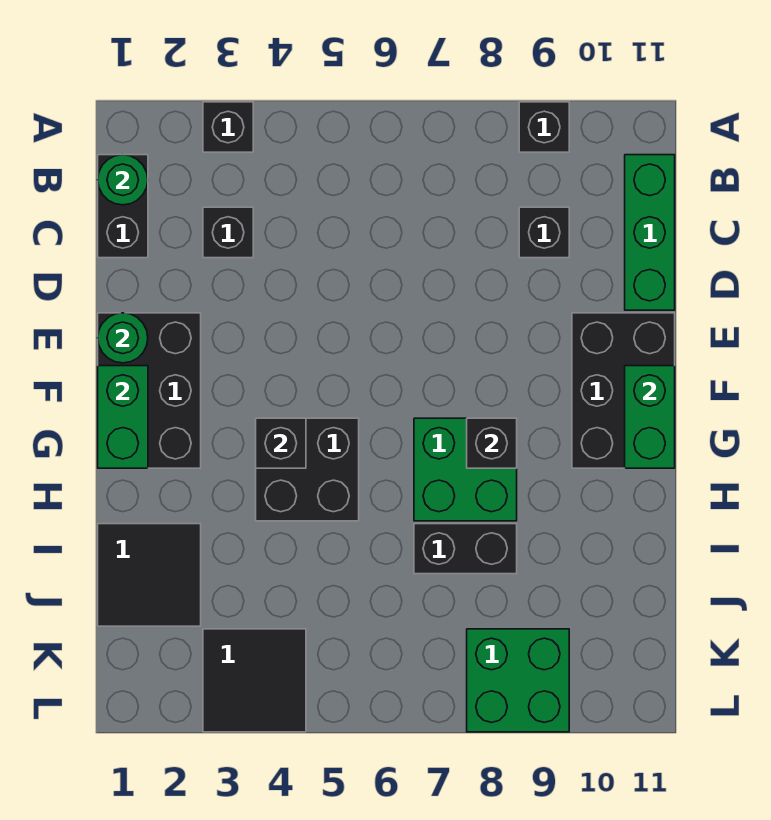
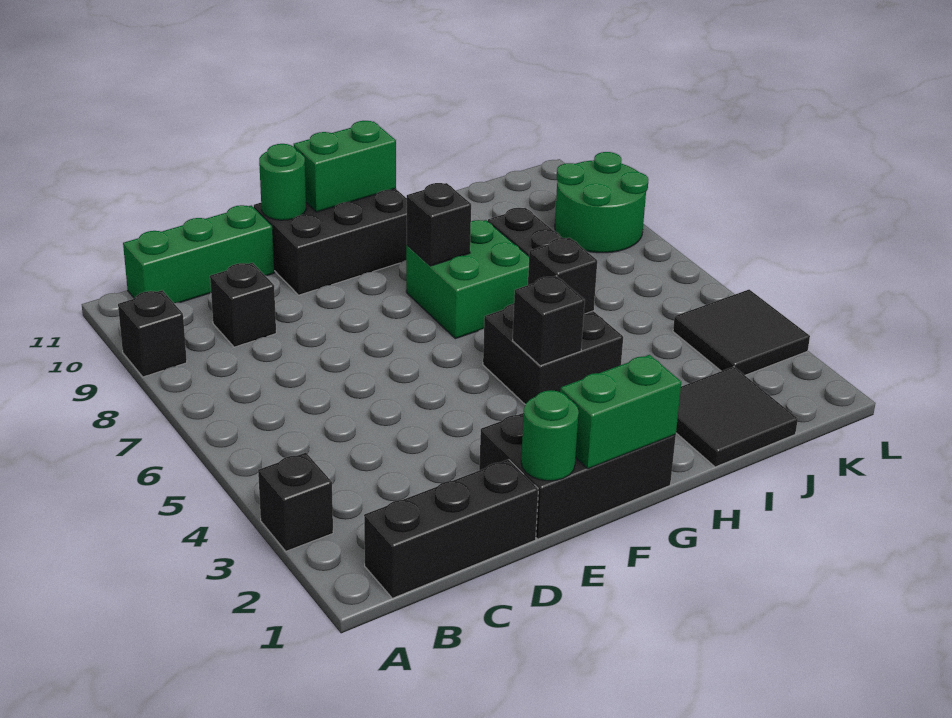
black brick B1:C1 level 1 -> black brick B1:D1 level 1
green round brick B1 level 2 -> green round brick E11 level 2
black brick C3 level 1 -> black brick H5 level 2
green brick K8:L9 level 1 -> green round brick K8:L9 level 1

